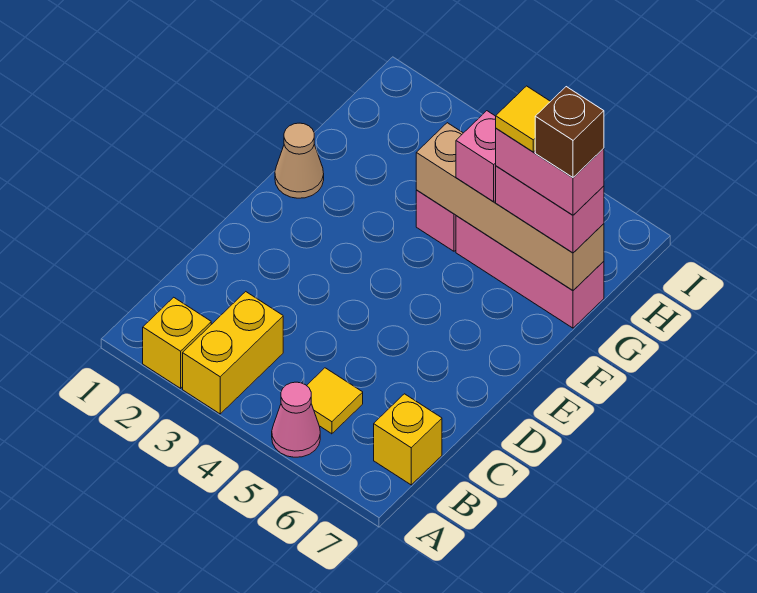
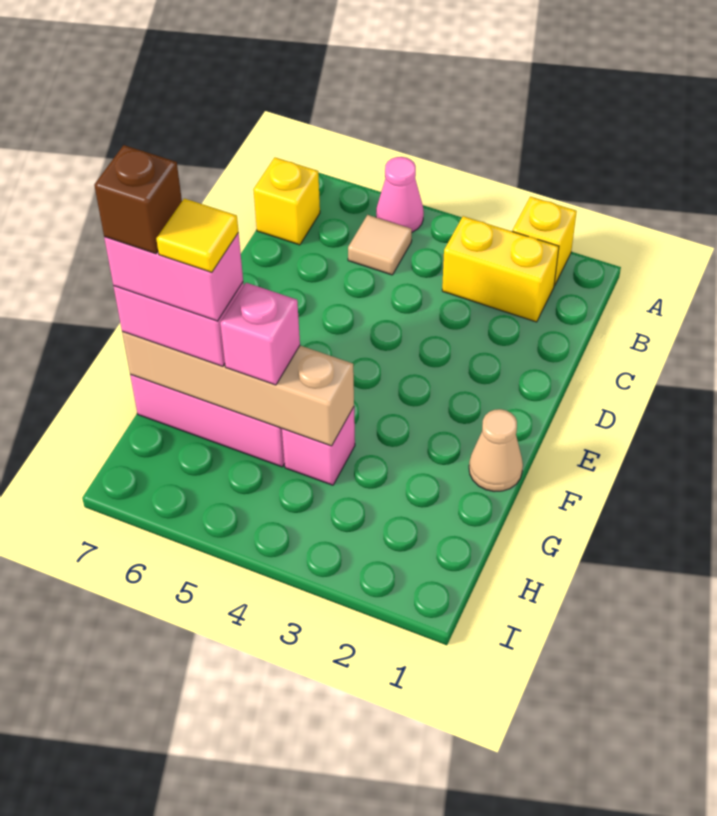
yellow brick A3:B3 level 1 -> yellow brick B2:B3 level 1
yellow tile B5 level 1 -> tan tile B5 level 1

